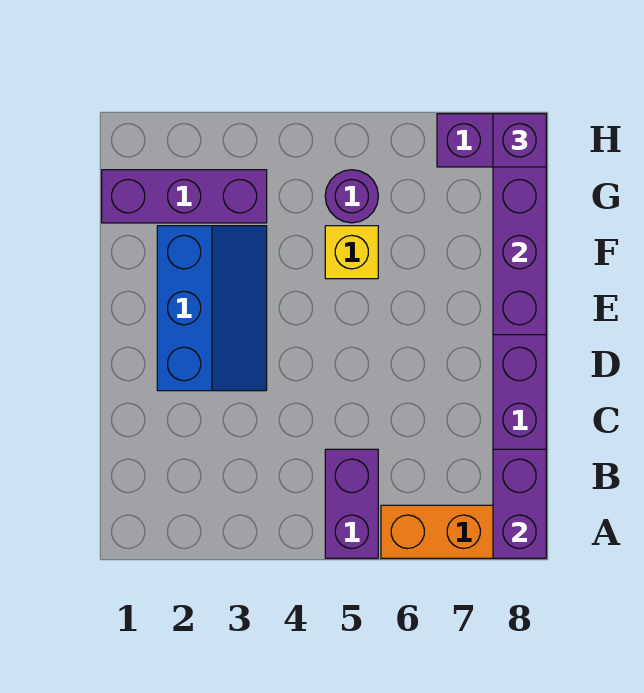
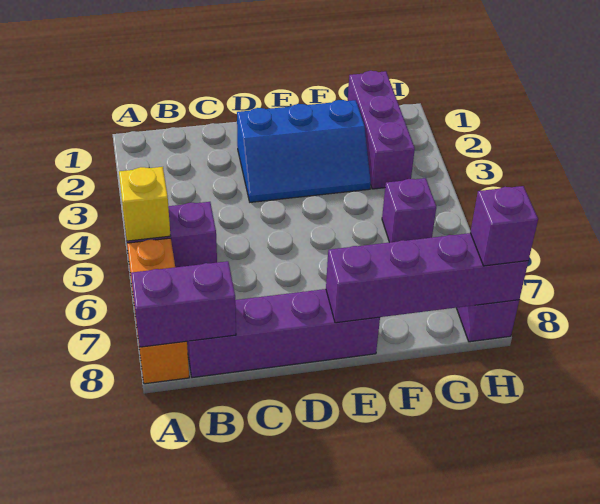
yellow brick F5 level 1 -> yellow brick A5 level 2
purple round brick G5 level 1 -> purple brick G5 level 1

